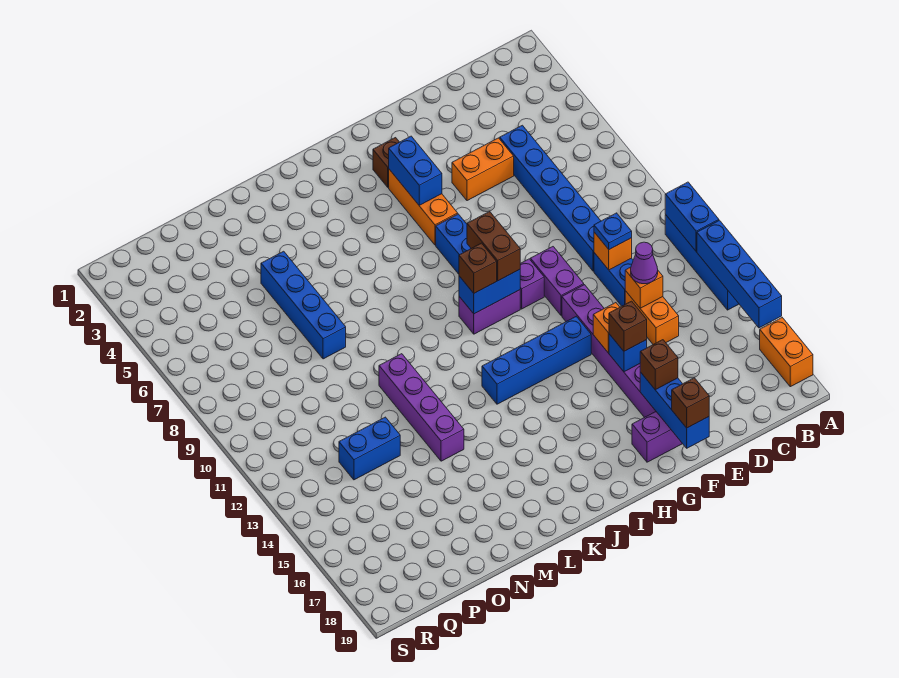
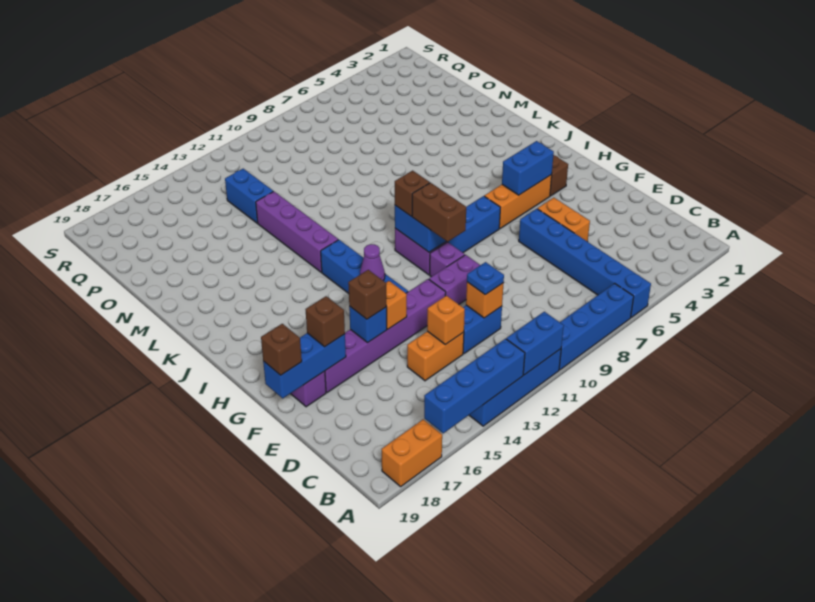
blue brick D5:D10 level 1 -> blue brick A6:F6 level 1
purple cone D13 level 3 -> purple cone H13 level 2
brown brick H9:H10 level 3 -> brown brick G10:H10 level 3
purple brick M11:M14 level 1 -> purple brick K13:N13 level 1
blue brick N5:N8 level 1 -> blue brick A7:A10 level 1

